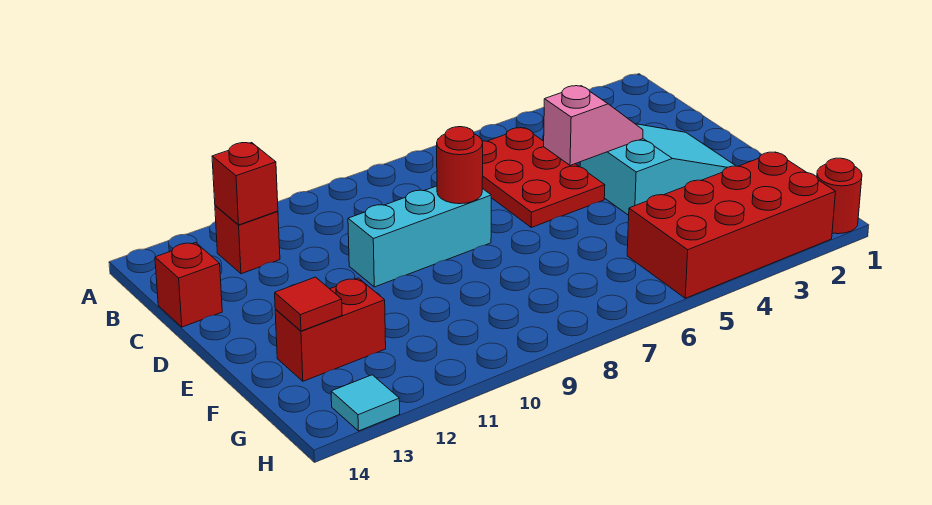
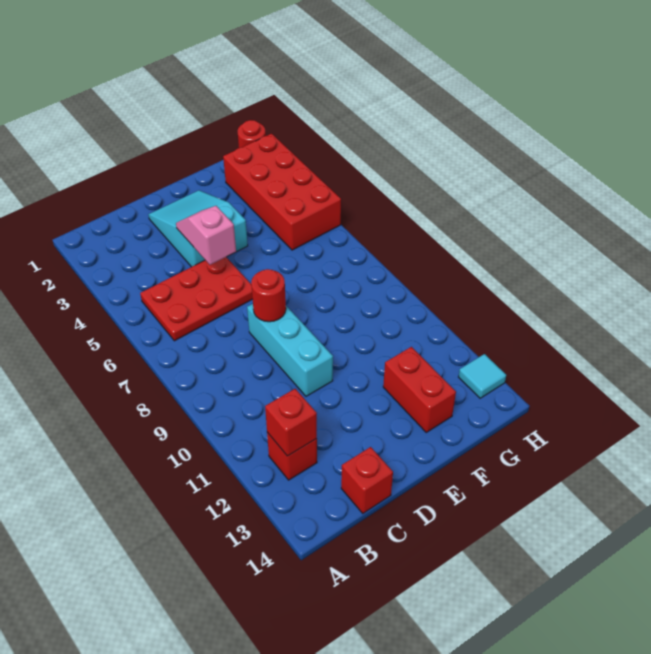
red tile F13 level 2 -> none

